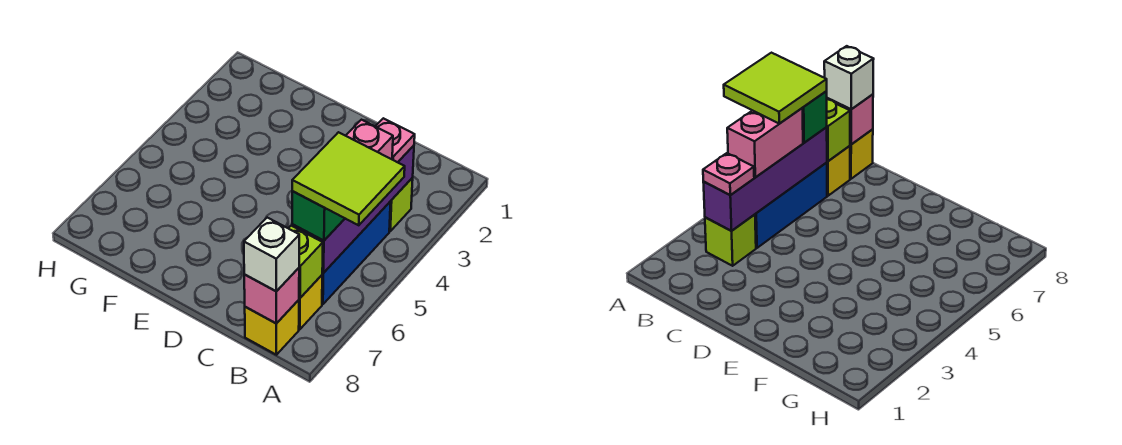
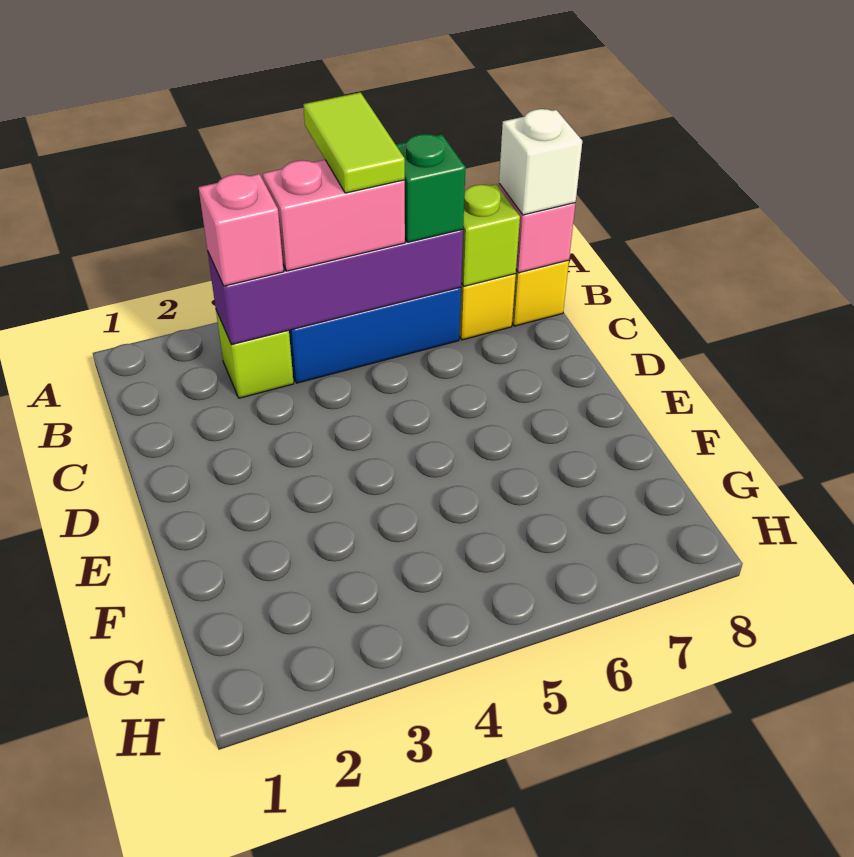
lime tile A5:B6 level 4 -> lime tile A5:B5 level 4
pink plate B3 level 3 -> pink brick B3 level 3

